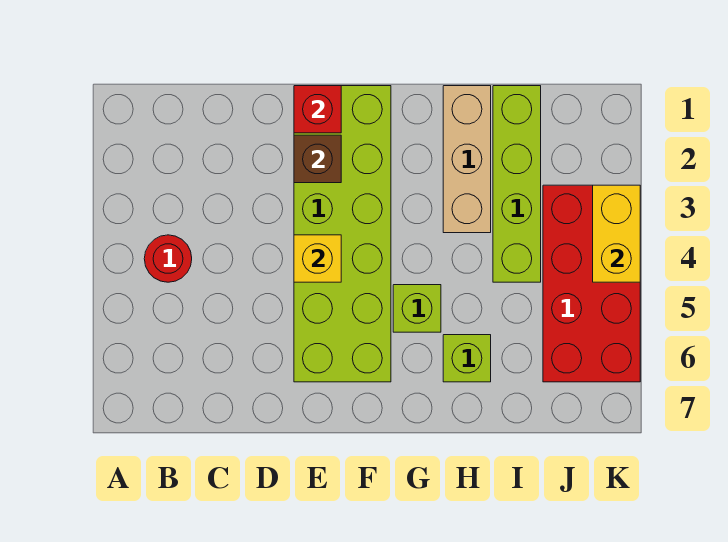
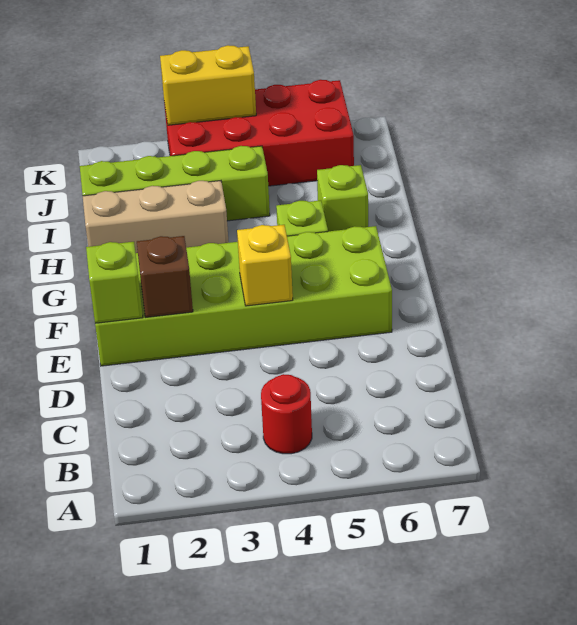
red brick E1 level 2 -> lime brick E1 level 2

